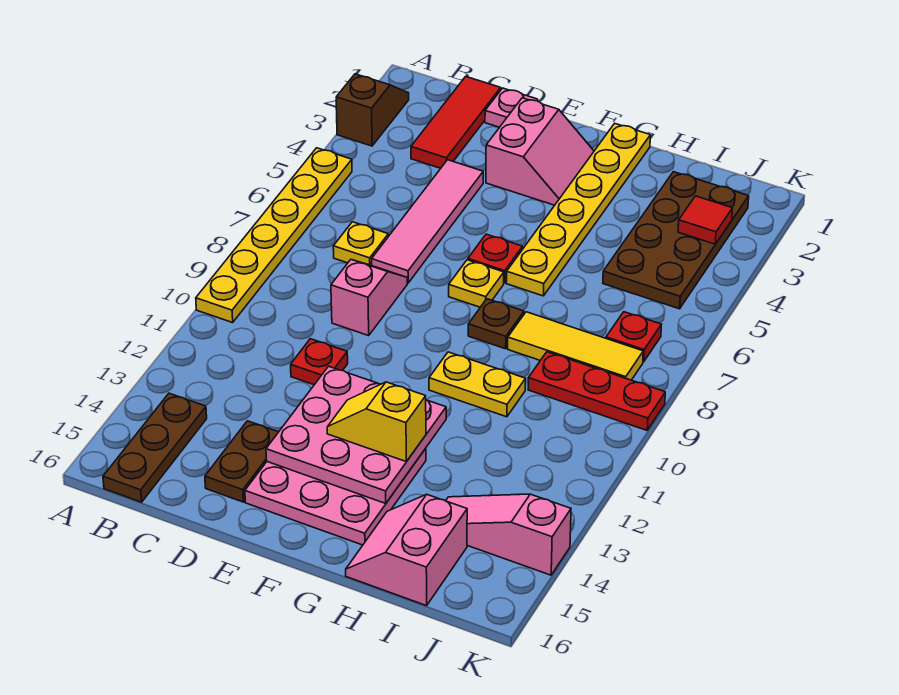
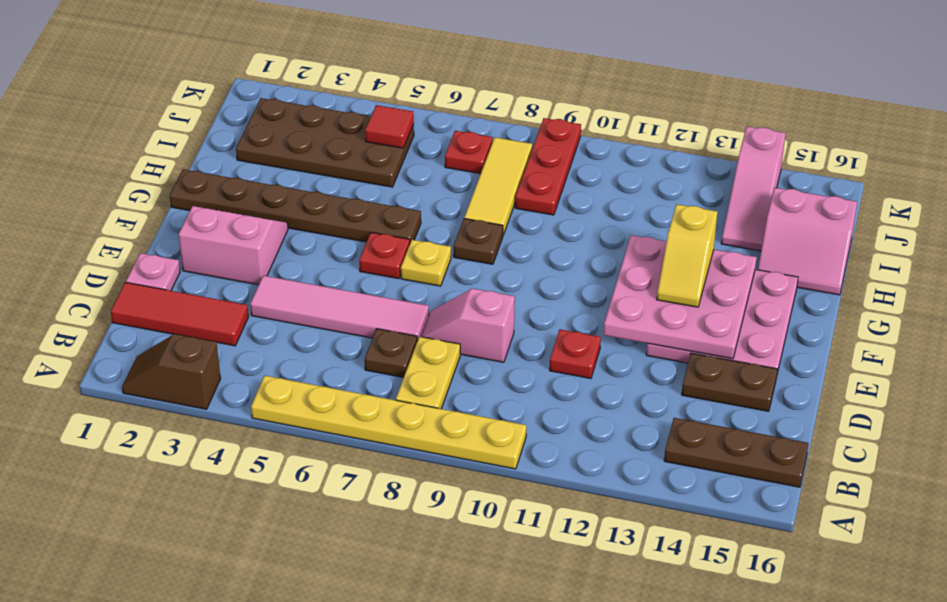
yellow plate C7 level 1 -> brown plate C7 level 1
yellow plate G1:G6 level 1 -> brown plate G1:G6 level 1
yellow plate G10:H10 level 1 -> yellow plate B8:C8 level 1
red tile J3 level 2 -> red tile J5 level 2

